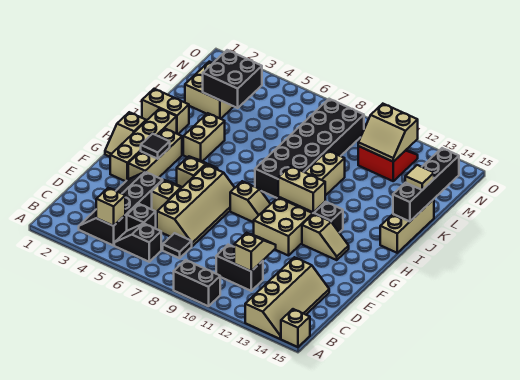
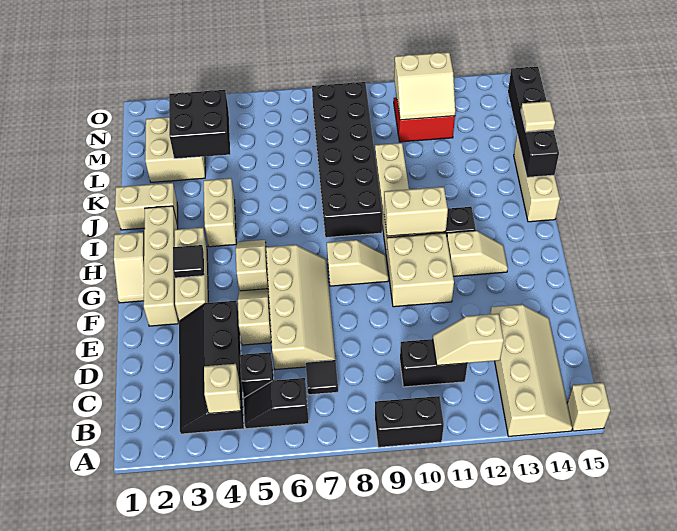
tan slope C11:D11 level 2 top C -> tan slope C11:C12 level 2 top 12

